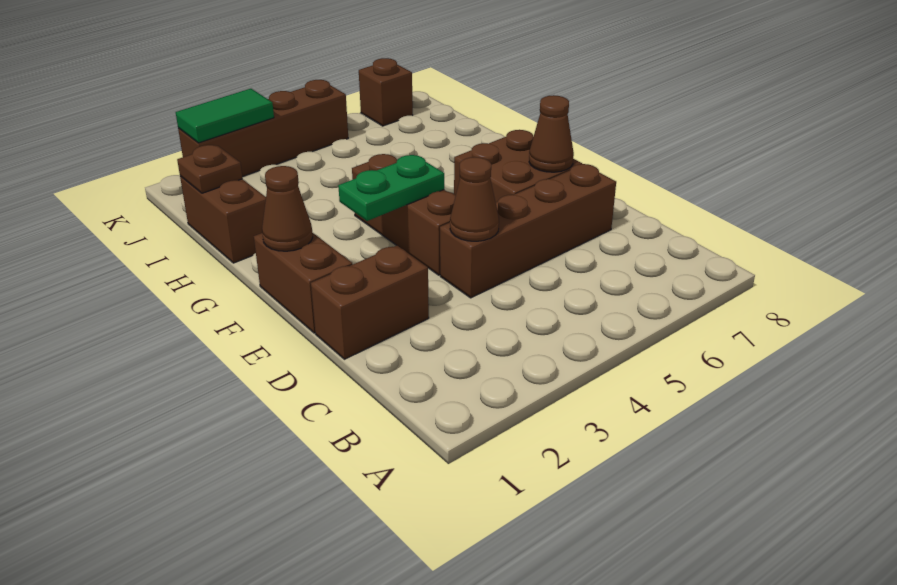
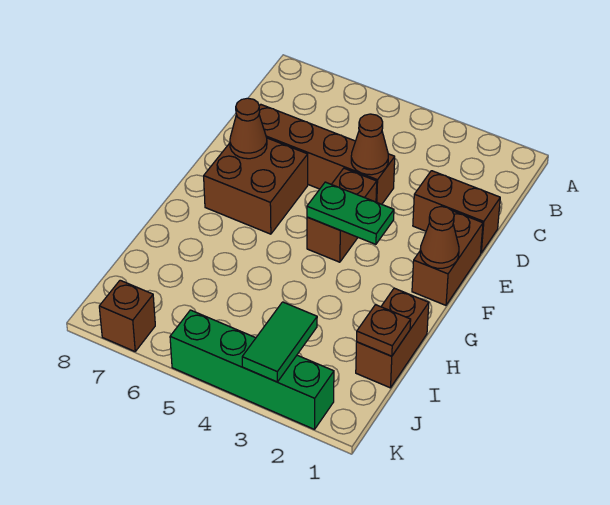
brown brick E4:G4 level 1 -> brown brick E4:F4 level 1
brown brick K2:K5 level 1 -> green brick K2:K5 level 1
green tile K2:K3 level 2 -> green tile J3:K3 level 2

